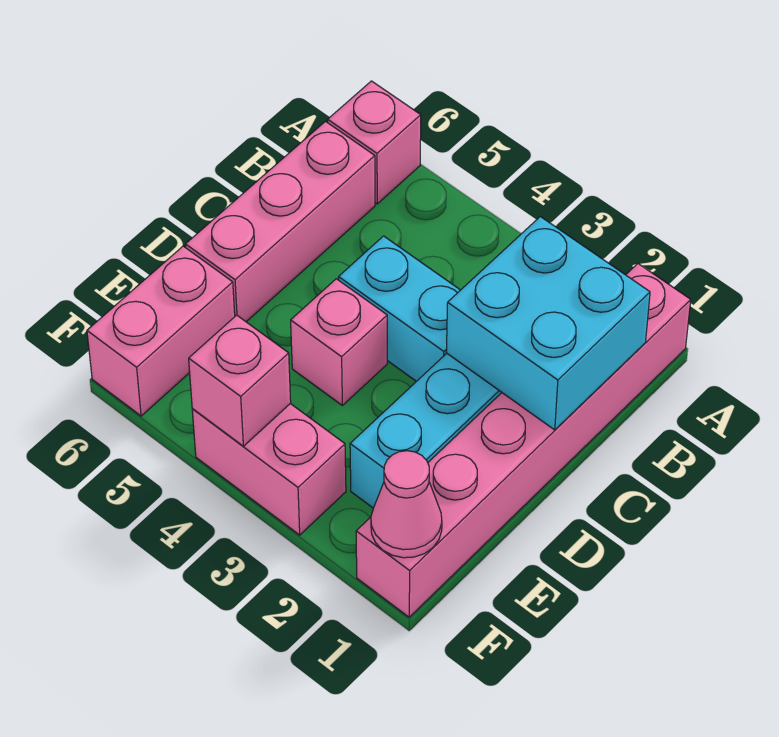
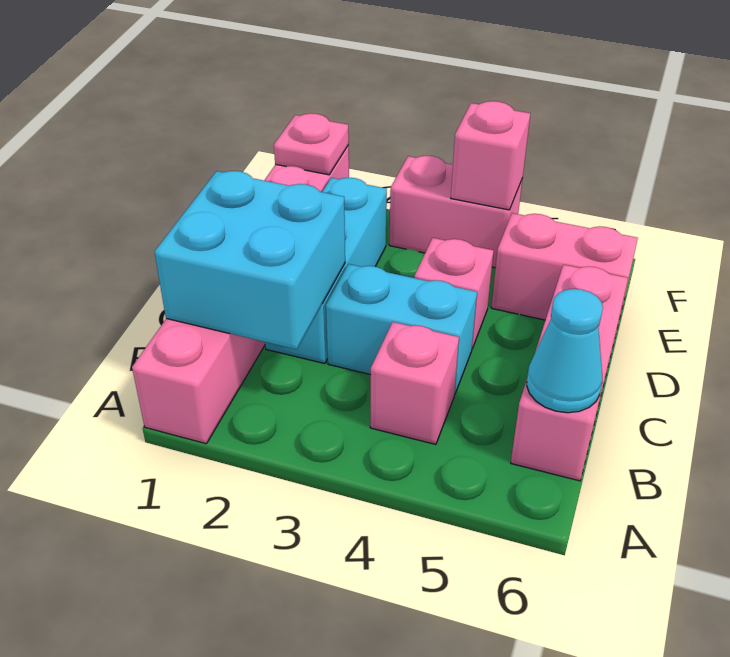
pink brick A6 level 1 -> pink brick B4 level 1
none -> cyan cone B6 level 2
pink brick E6:F6 level 1 -> pink brick E5:E6 level 1
pink cone F1 level 2 -> pink plate F1 level 2

